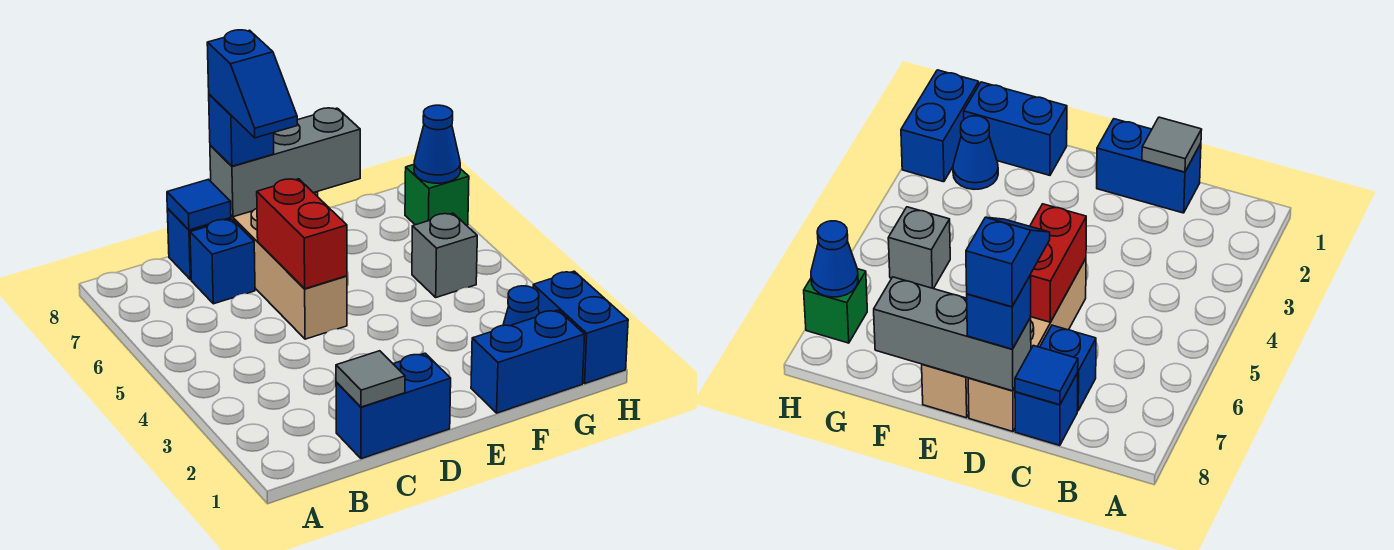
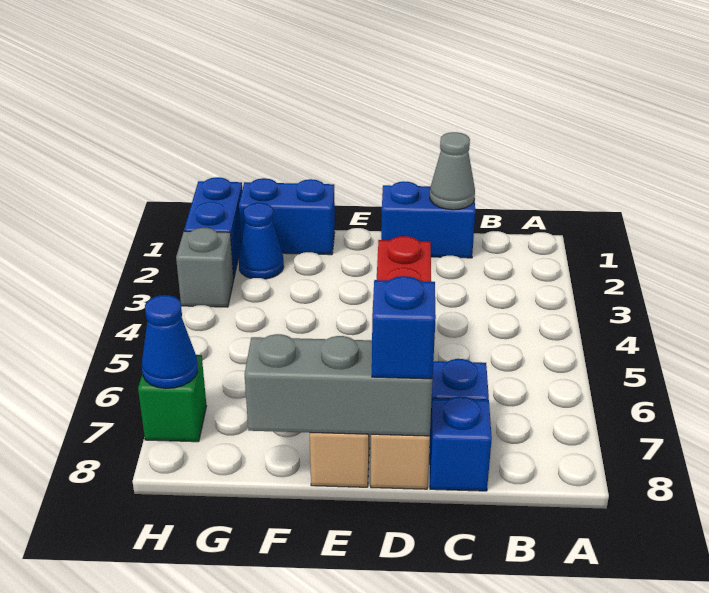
grey tile C1 level 2 -> grey cone C1 level 2
blue tile C8 level 2 -> none
blue slope D7:D8 level 4 top 8 -> none
grey brick G5 level 1 -> grey brick H3 level 1

